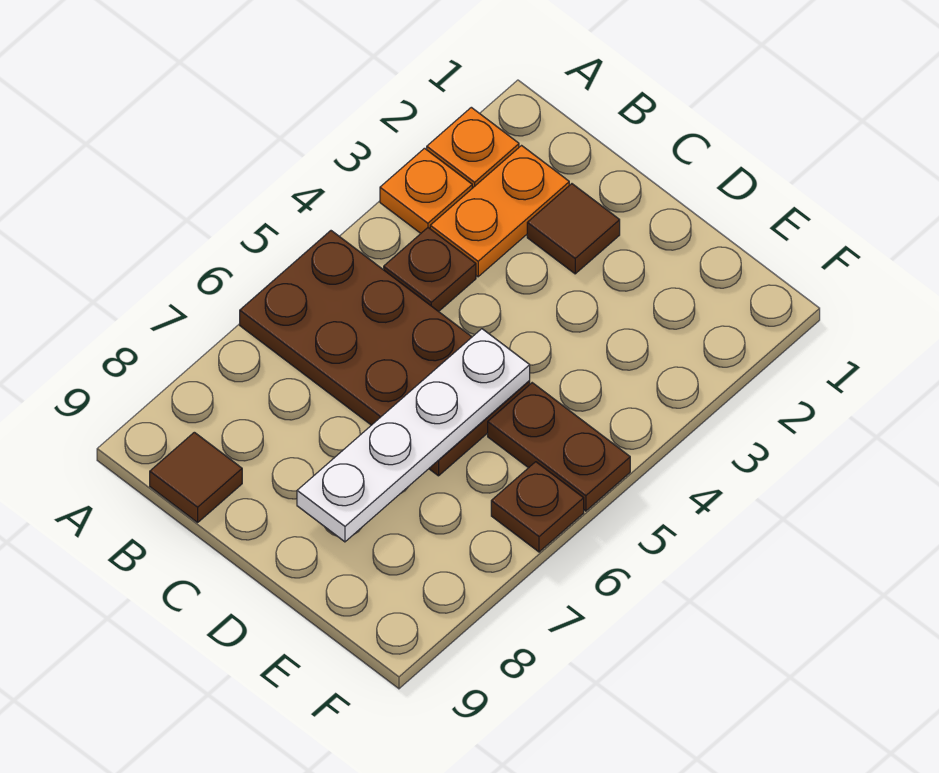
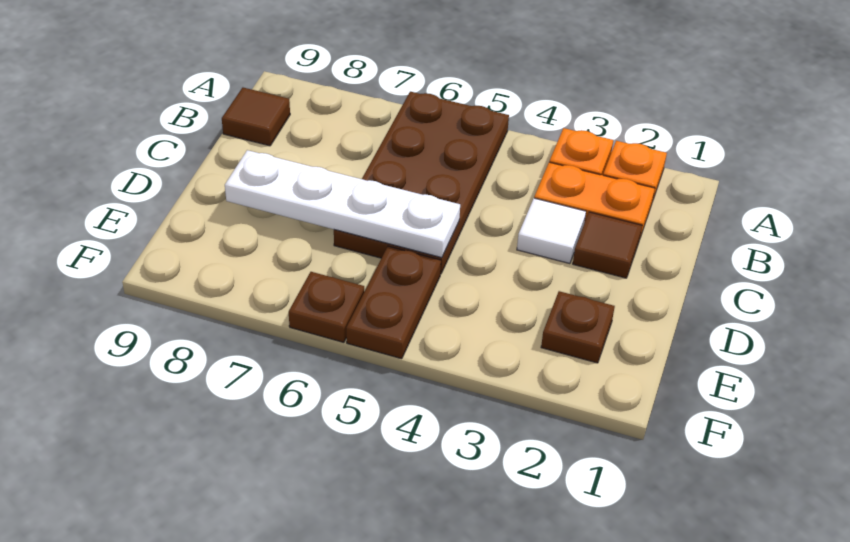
brown plate B4 level 1 -> brown plate E2 level 1
none -> white tile C3 level 1

